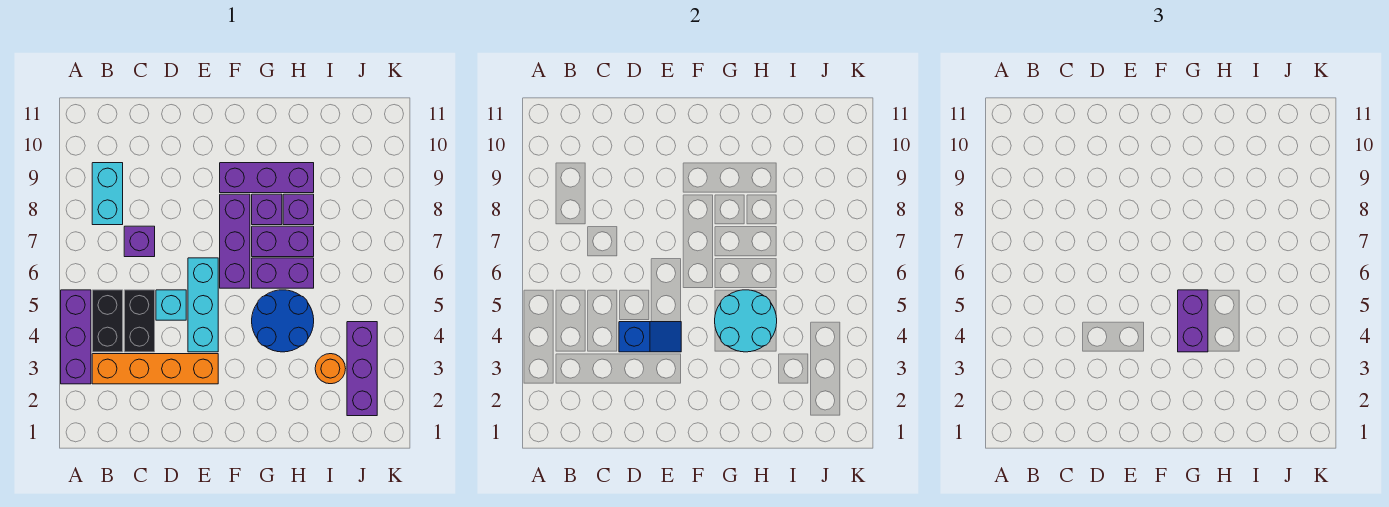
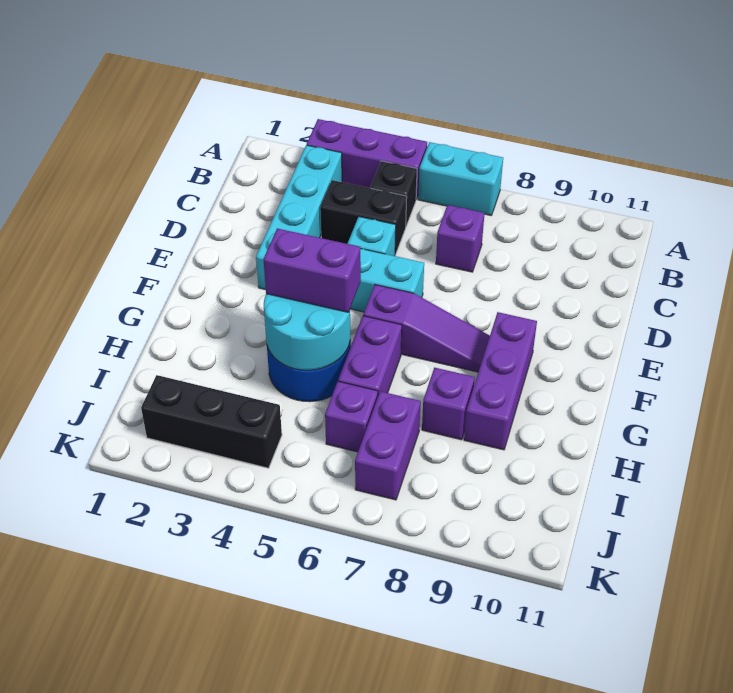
orange brick B3:E3 level 1 -> cyan brick B3:E3 level 1
black brick B4:B5 level 1 -> black brick B5 level 1
cyan brick B8:B9 level 1 -> cyan brick A6:A7 level 1
blue slope D4:E4 level 2 top D -> none
purple brick F6:F8 level 1 -> purple slope F6:F8 level 1 top 6
purple brick G7:H7 level 1 -> purple brick I7:J7 level 1
purple brick G8 level 1 -> purple brick I6 level 1
orange round brick I3 level 1 -> none
purple brick J2:J4 level 1 -> black brick J2:J4 level 1

